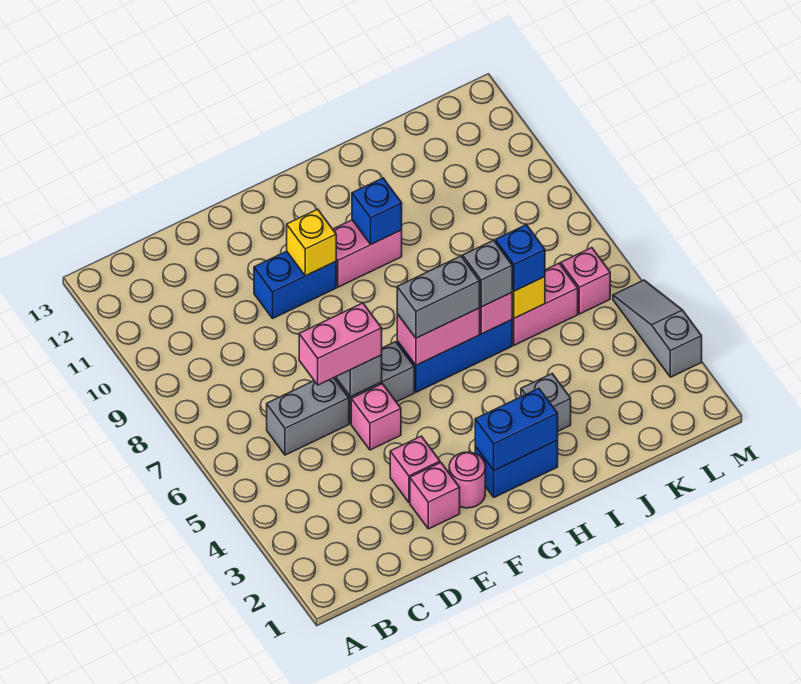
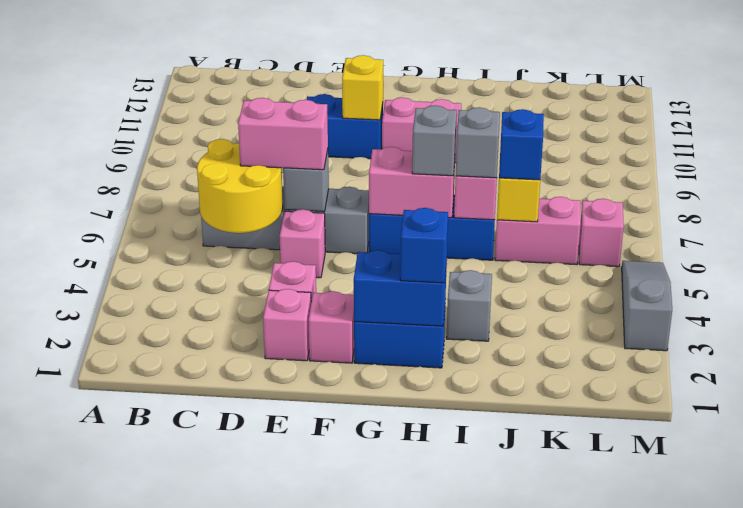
none -> yellow round brick C5:D6 level 2
pink round brick F2 level 1 -> pink brick F2 level 1
grey brick G6:H6 level 3 -> grey brick H6 level 3
blue brick H10 level 2 -> blue brick H2 level 3

